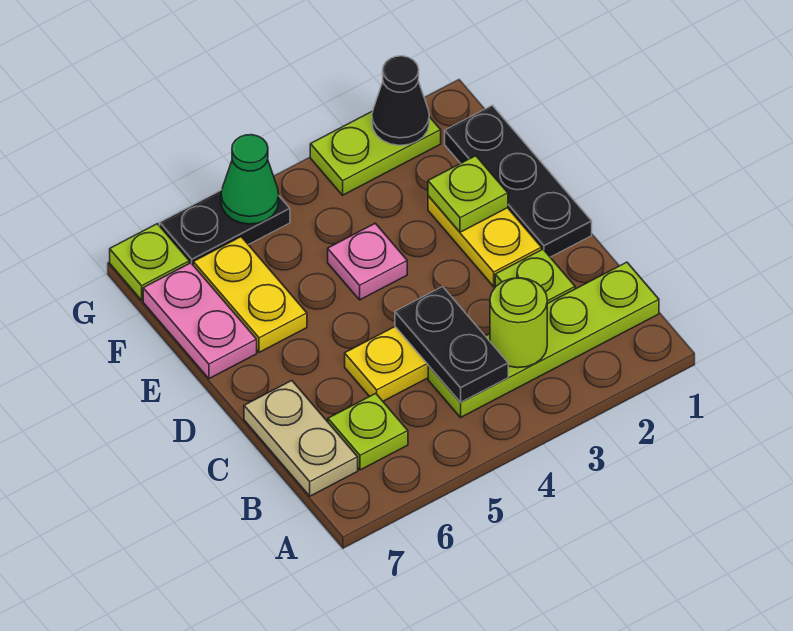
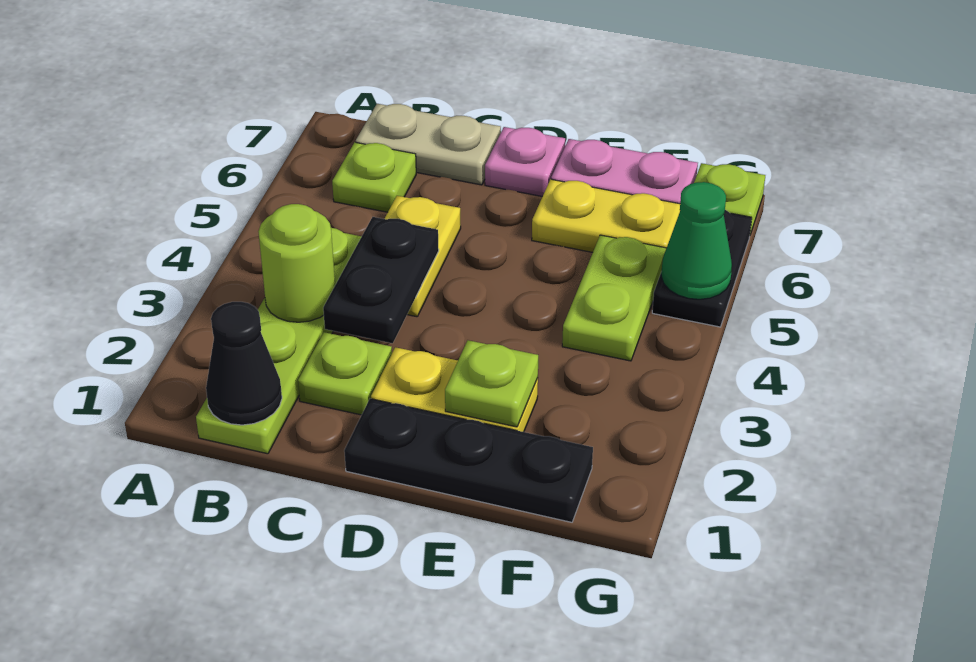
black plate B4:C4 level 2 -> black plate C3:C4 level 2
pink plate E4 level 1 -> pink plate D7 level 1
lime plate G2:G3 level 1 -> lime plate F4:F5 level 1
black cone G2 level 2 -> black cone B1 level 2

